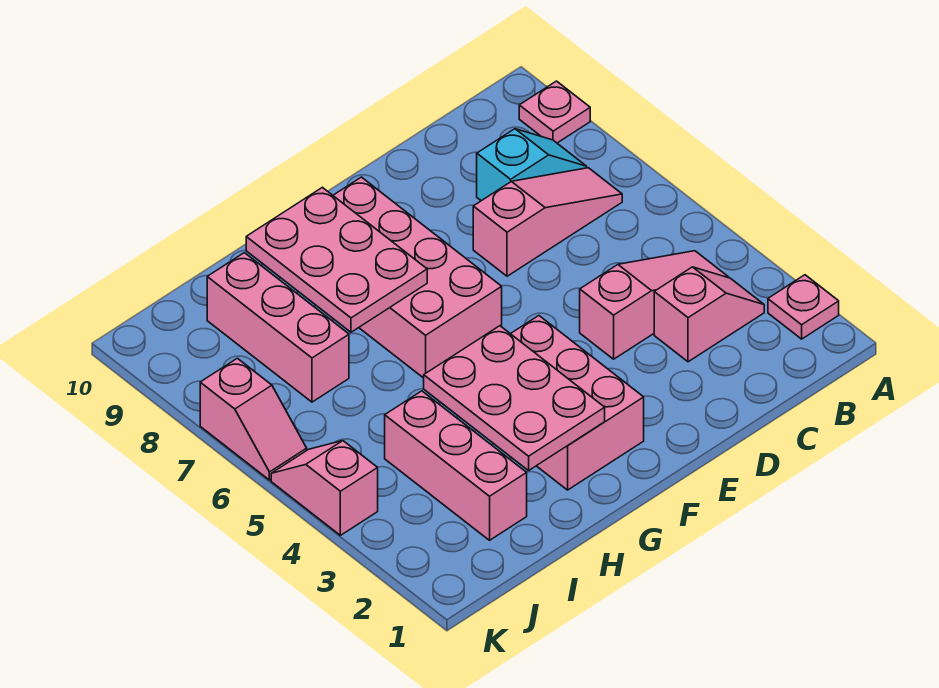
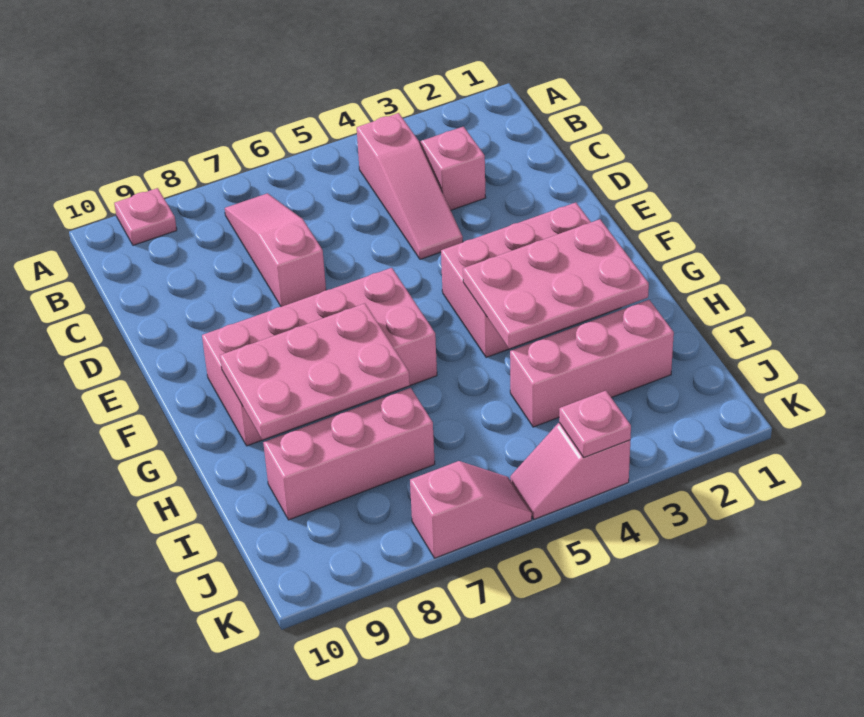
pink plate A2 level 1 -> pink plate K4 level 2
pink slope B4:D4 level 1 top D -> pink slope B4:D4 level 1 top B
cyan slope B8:C8 level 1 top C -> none

